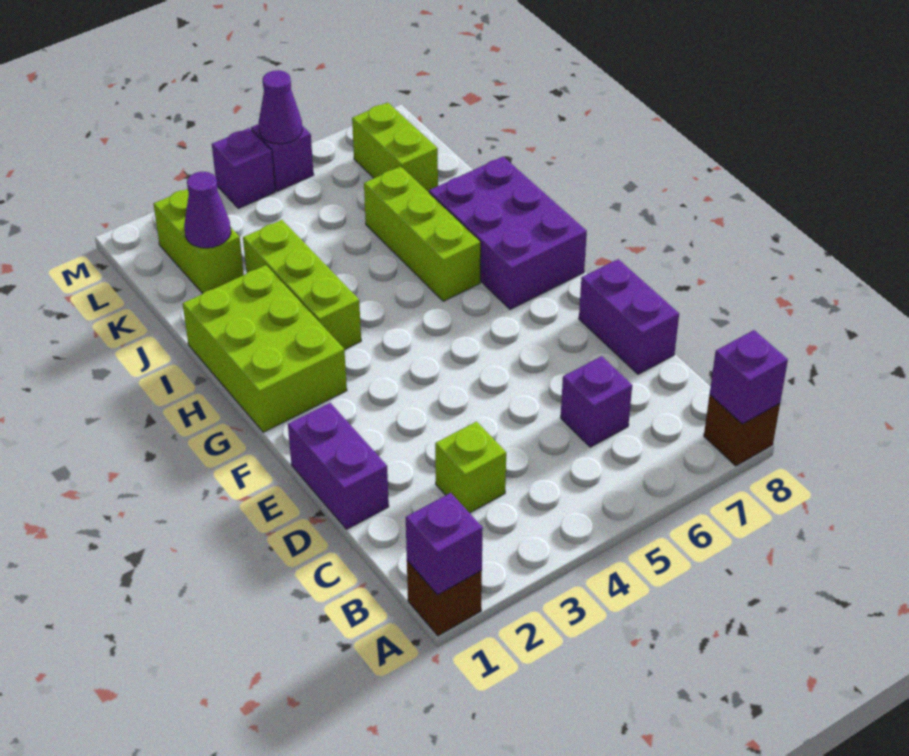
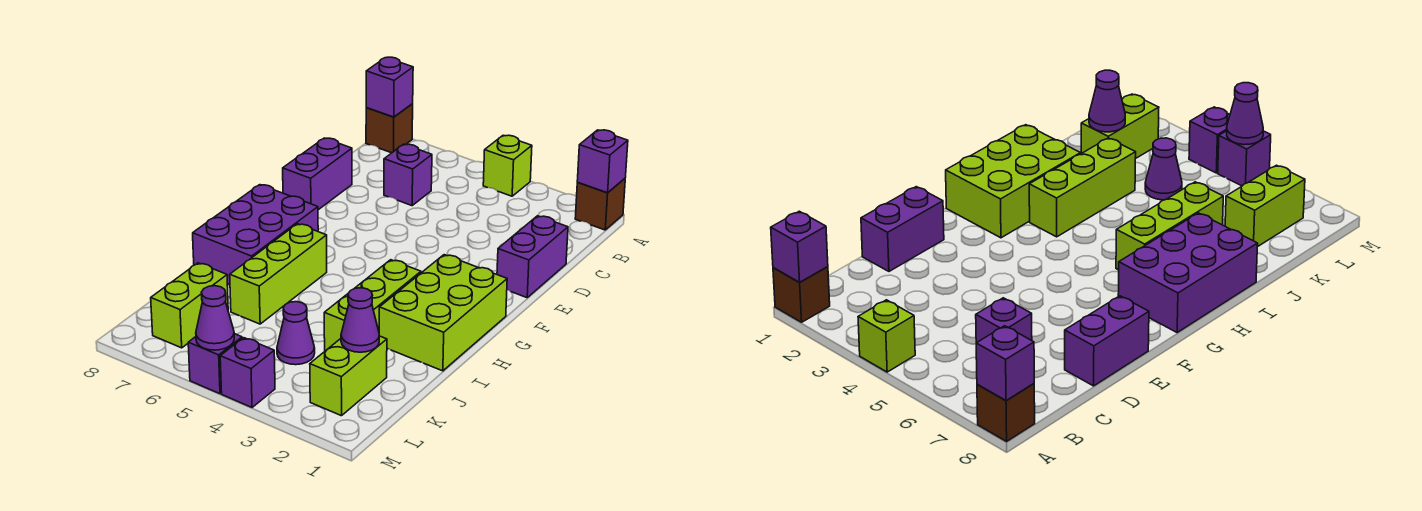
lime brick C3 level 1 -> lime brick A4 level 1
none -> purple cone K4 level 1

